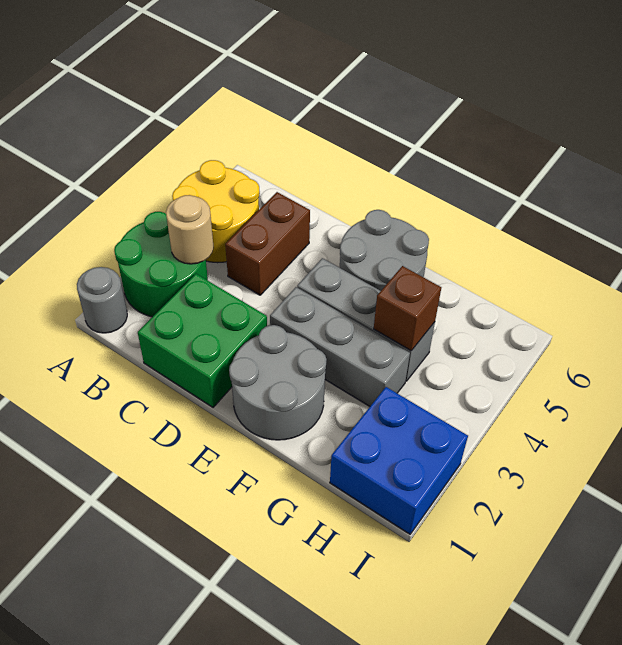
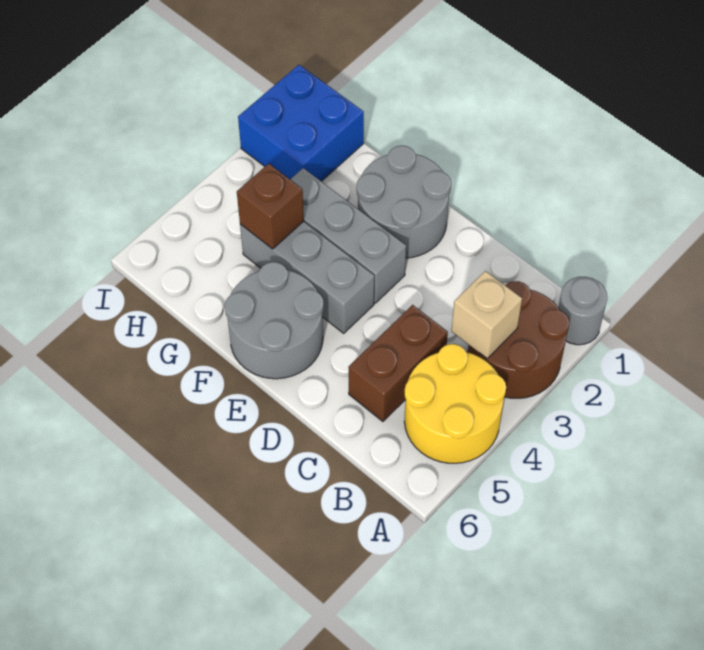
green round brick A2:B3 level 1 -> brown round brick A2:B3 level 1
tan round brick B3 level 2 -> tan brick B3 level 2
green brick C1:D2 level 1 -> none

